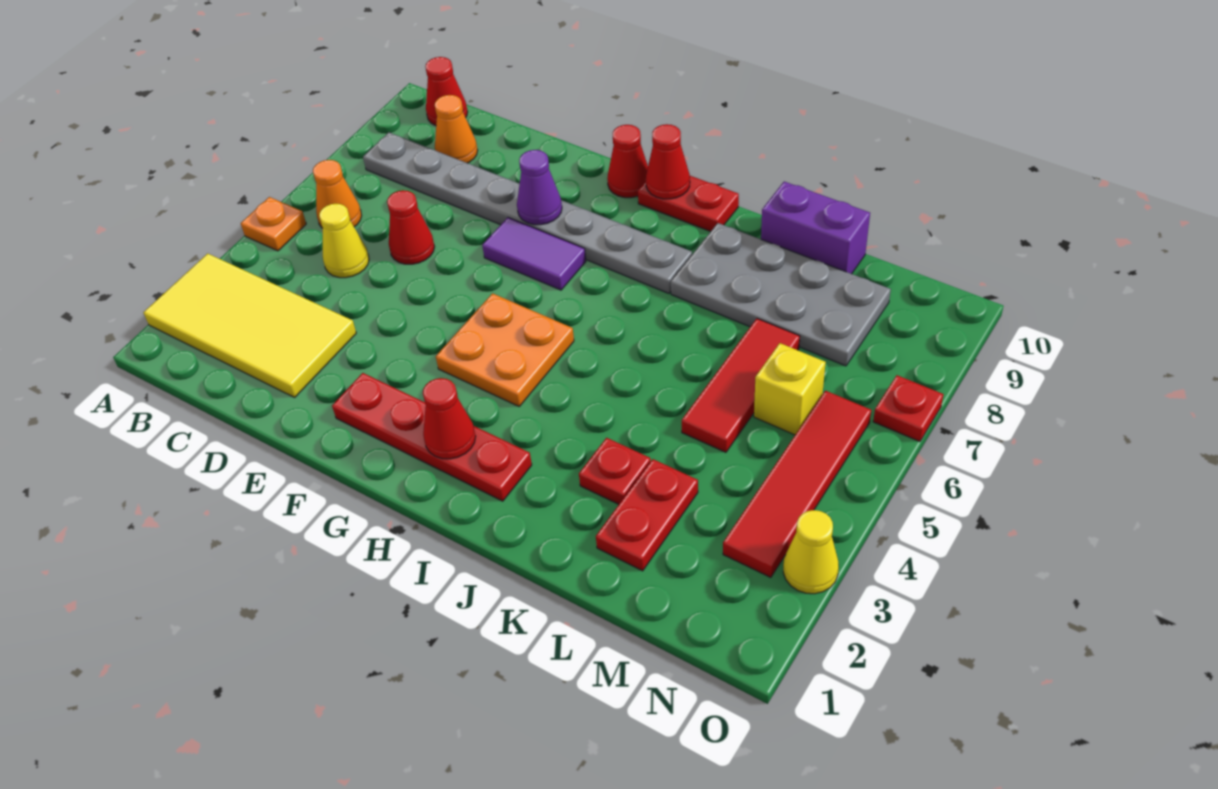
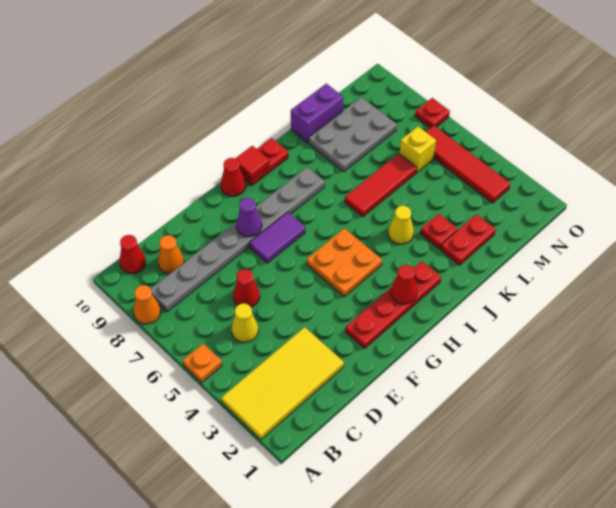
orange cone B6 level 1 -> orange cone A8 level 1
red cone H10 level 2 -> red tile H10 level 2
grey plate J8:M9 level 1 -> grey plate K8:M9 level 1
red plate L2:L3 level 1 -> red plate K2:L2 level 1
red tile L5:L7 level 1 -> red tile J6:L6 level 1
yellow cone O3 level 1 -> yellow cone J4 level 1

